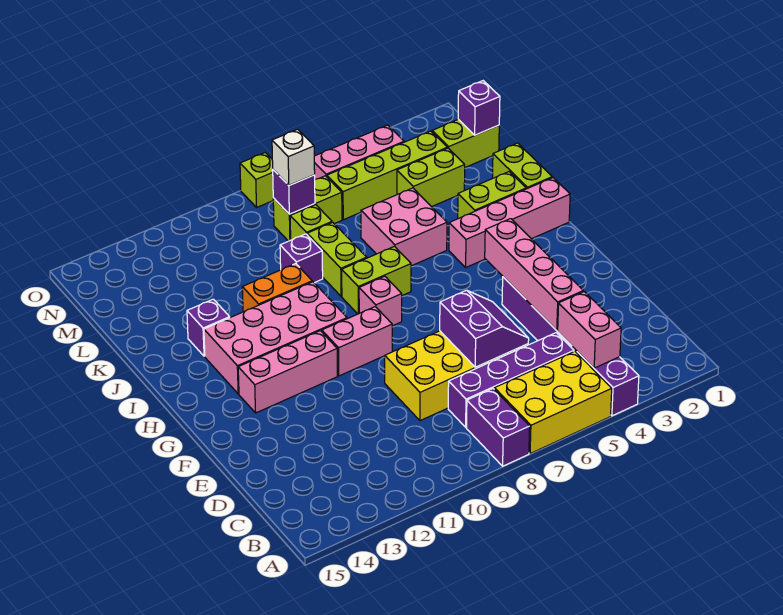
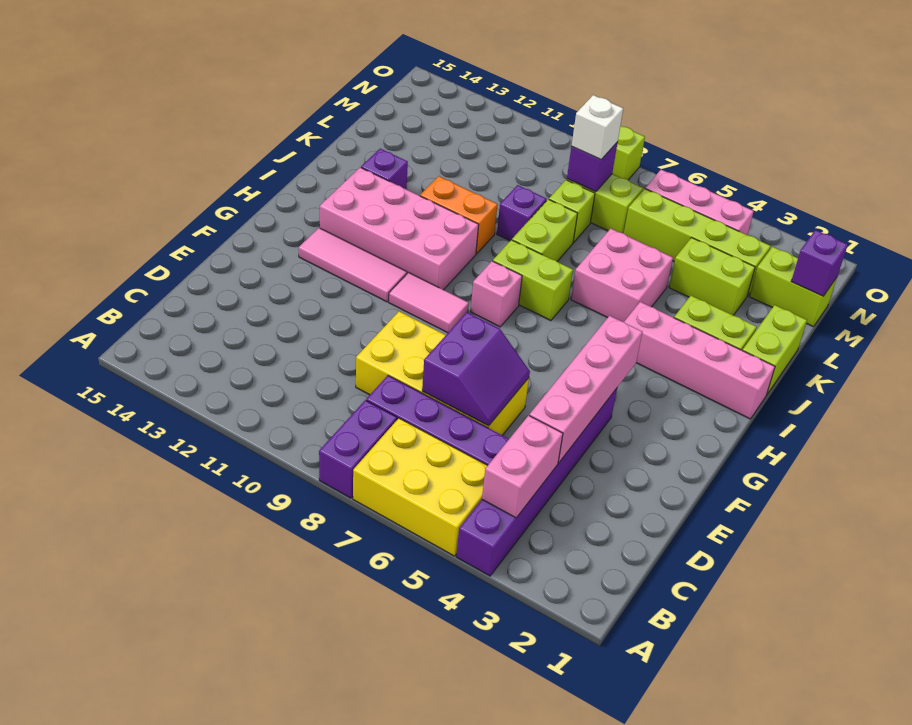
pink brick G9:G10 level 1 -> pink tile G9:G10 level 1
pink brick G11:G13 level 1 -> pink tile G11:G13 level 1

